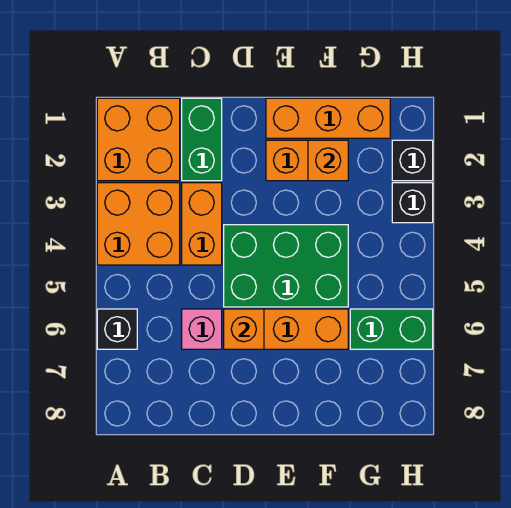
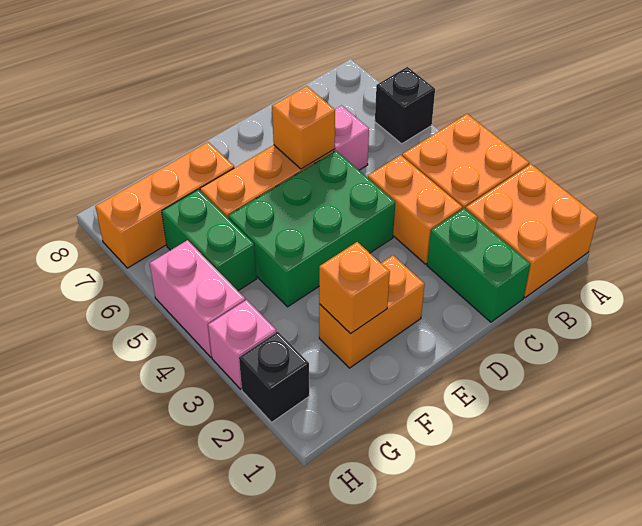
orange brick E1:G1 level 1 -> orange brick F7:H7 level 1
green brick G6:H6 level 1 -> green brick G5:G6 level 1
black brick H3 level 1 -> pink brick H3 level 1
none -> pink brick H4:H5 level 1

